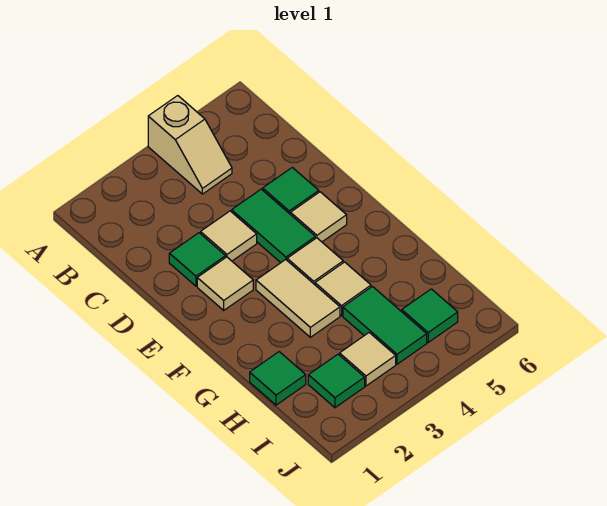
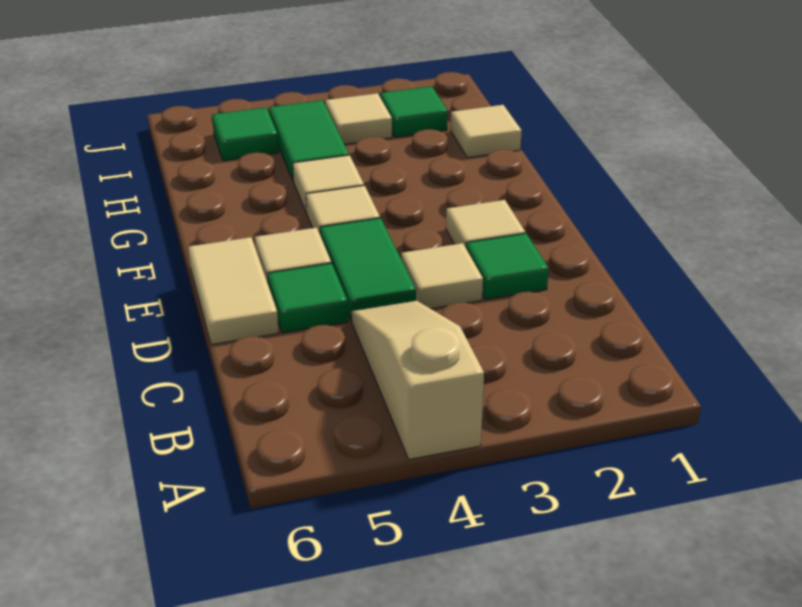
tan slope A4:B4 level 1 top A -> tan slope A4:C4 level 1 top A
tan tile F3:G3 level 1 -> tan tile D6:E6 level 1
green tile H1 level 1 -> tan tile H1 level 1

